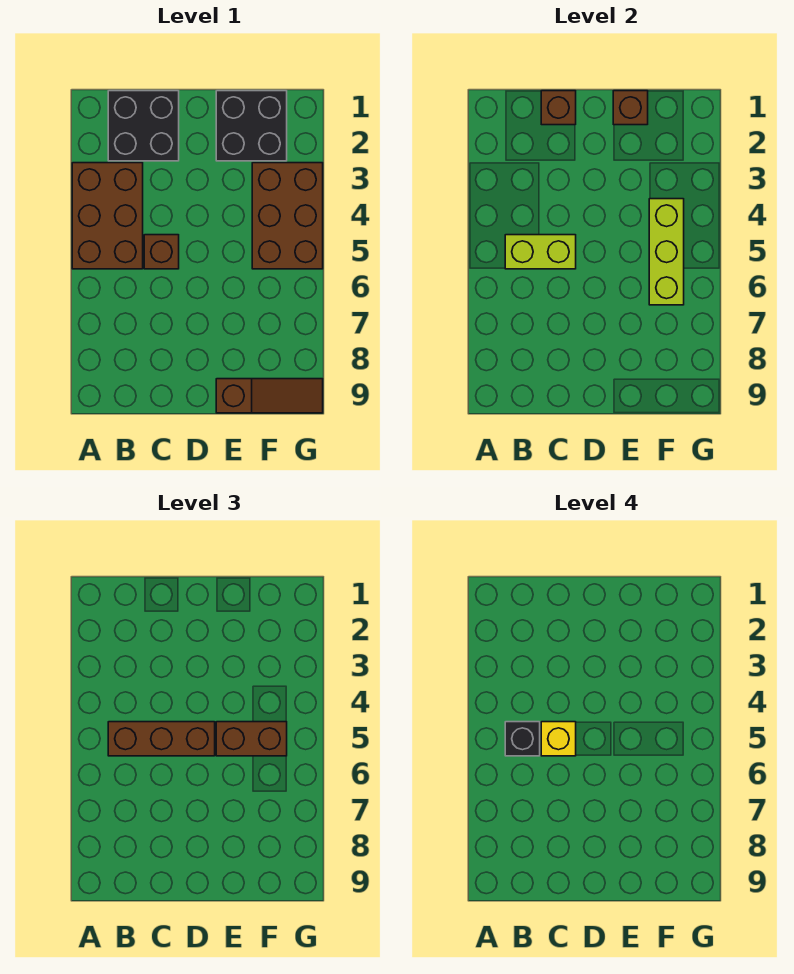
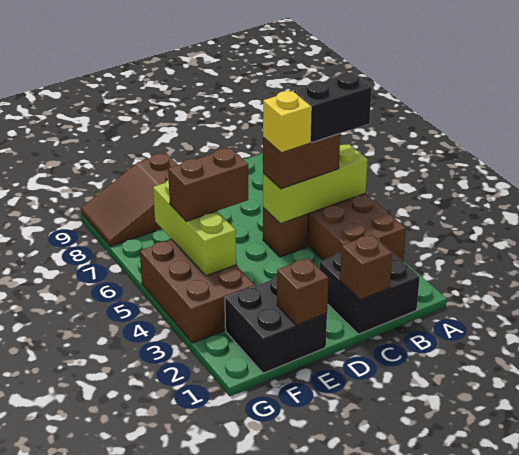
lime brick B5:C5 level 2 -> lime brick A5:C5 level 2
brown brick B5:D5 level 3 -> brown brick B5:C5 level 3
black brick B5 level 4 -> black brick A5:B5 level 4
brown slope E9:G9 level 1 top E -> brown slope E8:G9 level 1 top E

